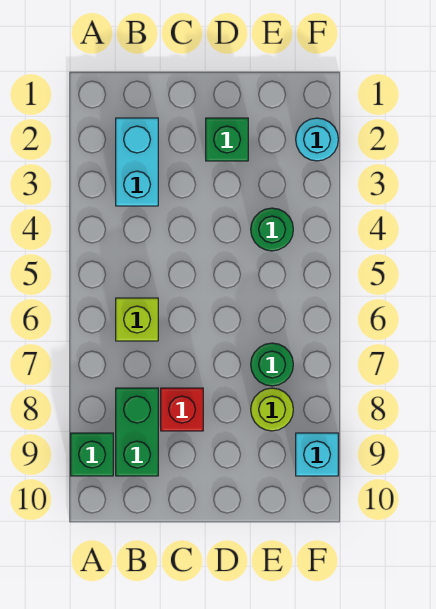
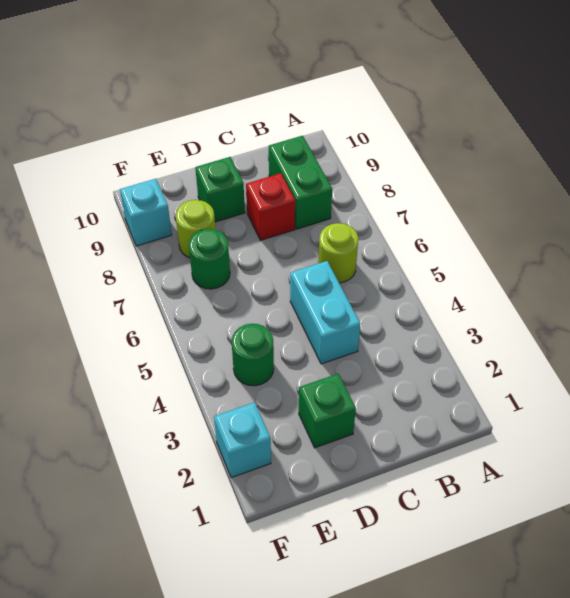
green brick A9 level 1 -> green brick D9 level 1
cyan brick B2:B3 level 1 -> cyan brick C4:C5 level 1
lime brick B6 level 1 -> lime round brick B6 level 1
cyan round brick F2 level 1 -> cyan brick F2 level 1

